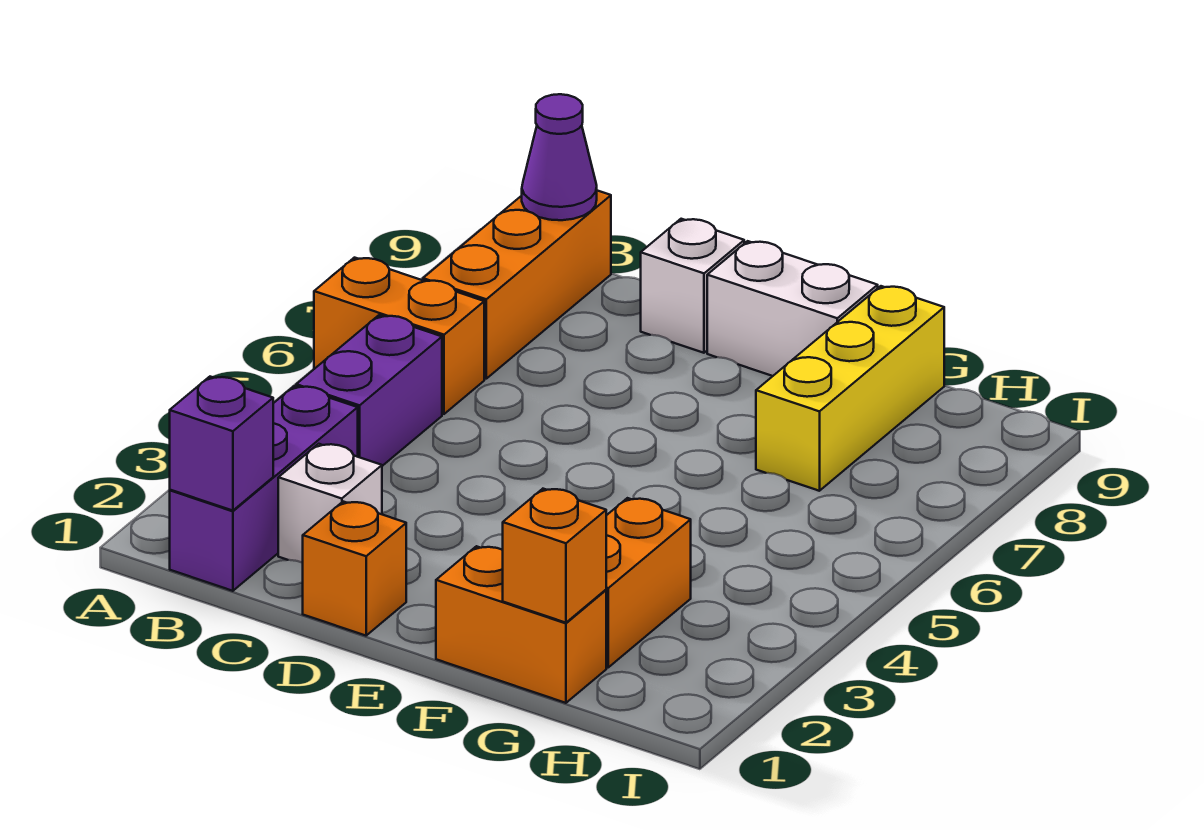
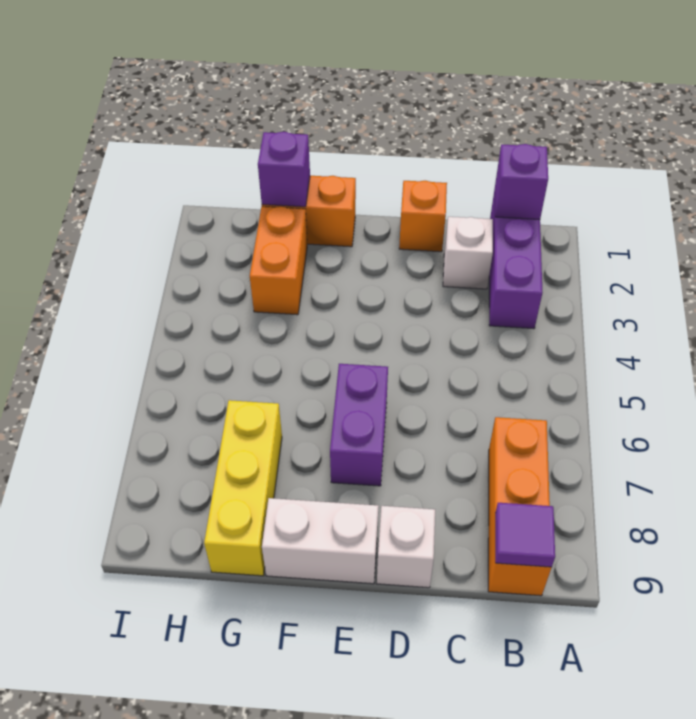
orange brick A6:B6 level 1 -> none
purple brick B4:B5 level 1 -> purple brick E6:E7 level 1
purple cone B9 level 2 -> purple tile B9 level 2
orange brick G1 level 2 -> purple brick G1 level 2

